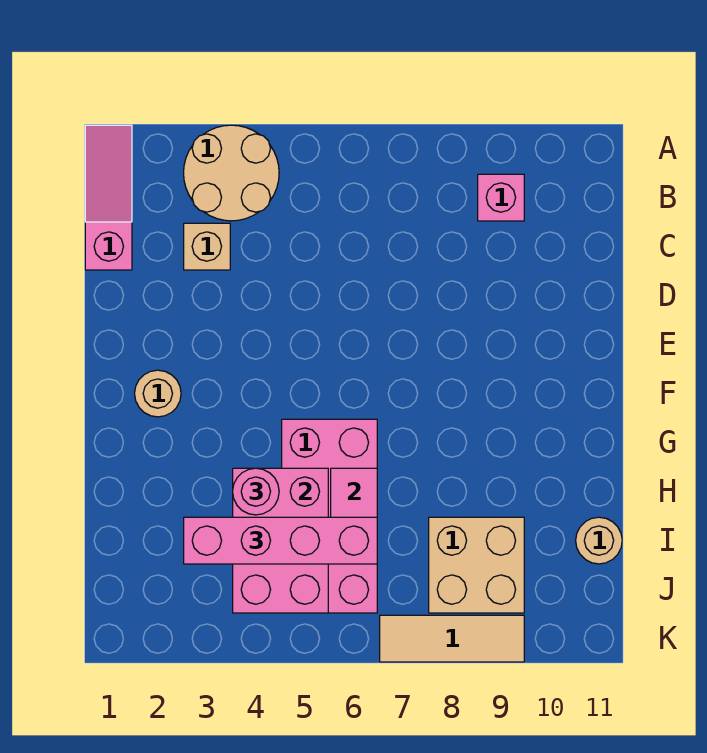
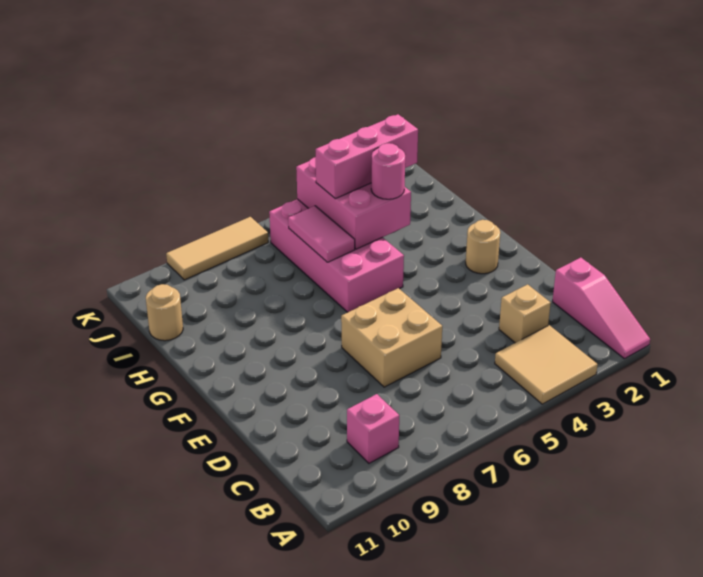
tan round brick A3:B4 level 1 -> tan tile A3:B4 level 1
pink brick I3:I6 level 3 -> pink brick I3:I5 level 3
tan brick I8:J9 level 1 -> tan brick D6:E7 level 1

